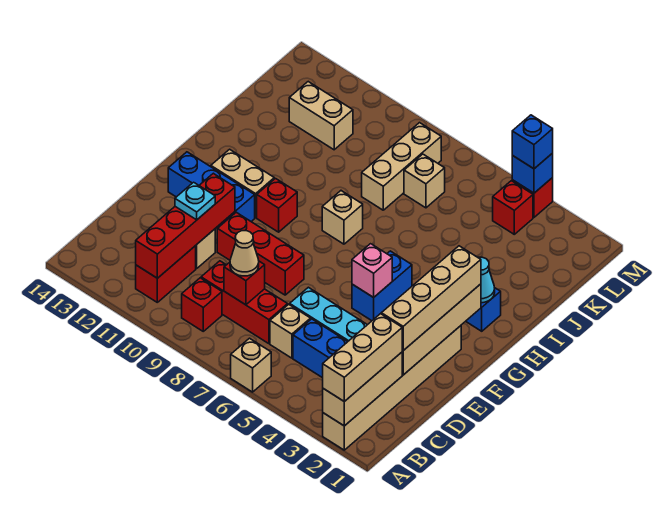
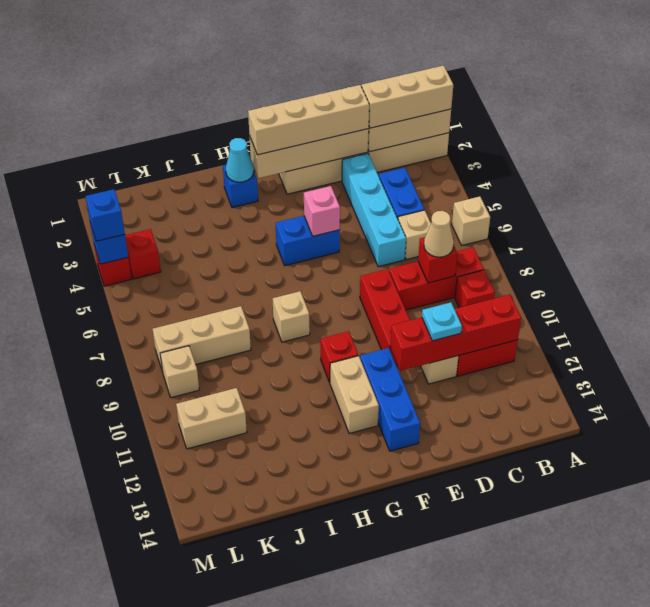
red brick C7:C9 level 1 -> red brick B8:D8 level 1
tan brick K7 level 1 -> tan brick L9 level 1
tan brick K11:K12 level 1 -> tan brick K11:L11 level 1

